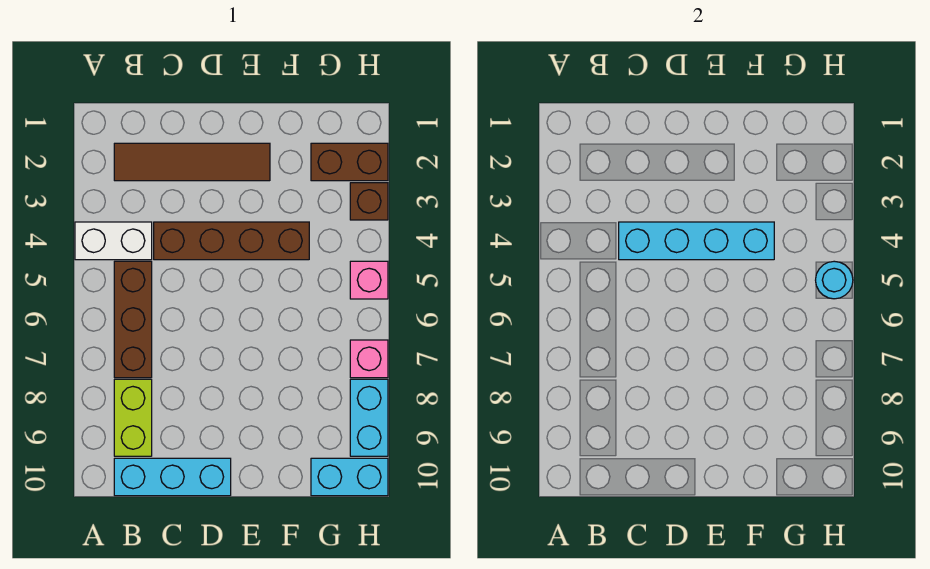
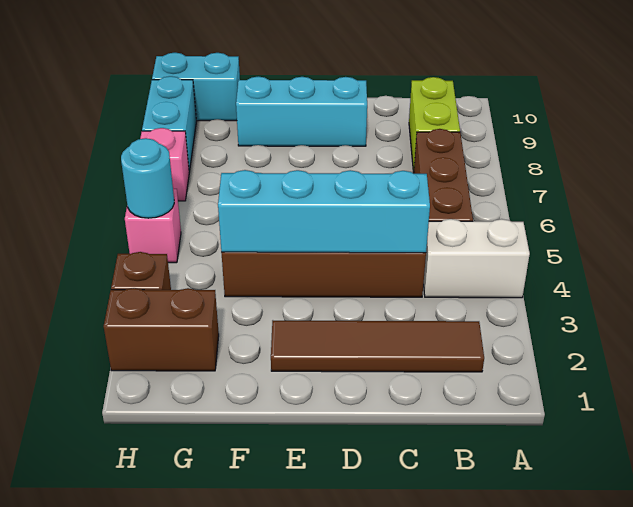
cyan brick B10:D10 level 1 -> cyan brick D9:F9 level 1

